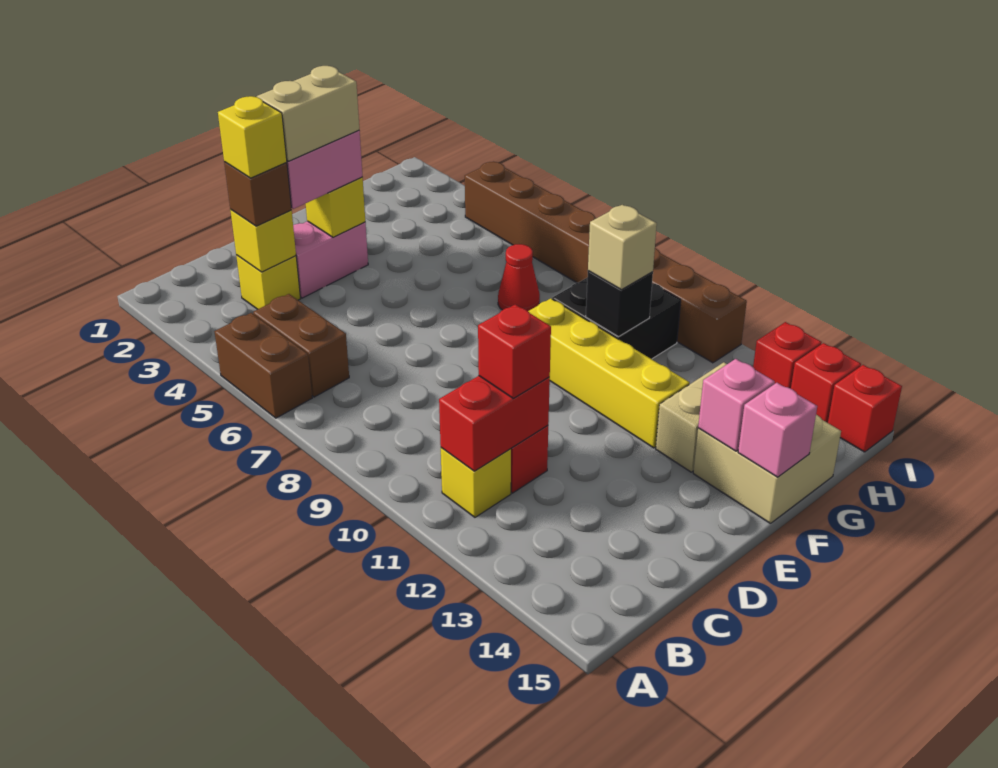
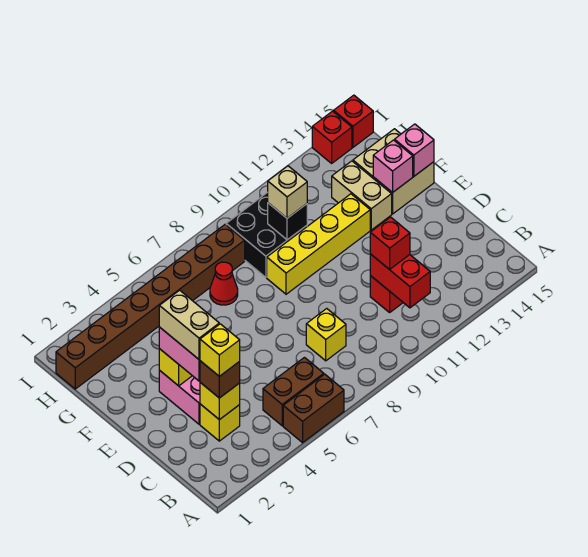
yellow brick B11 level 1 -> yellow brick C8 level 1
brown brick I4:I11 level 1 -> brown brick H1:H8 level 1
red brick I13 level 1 -> none

